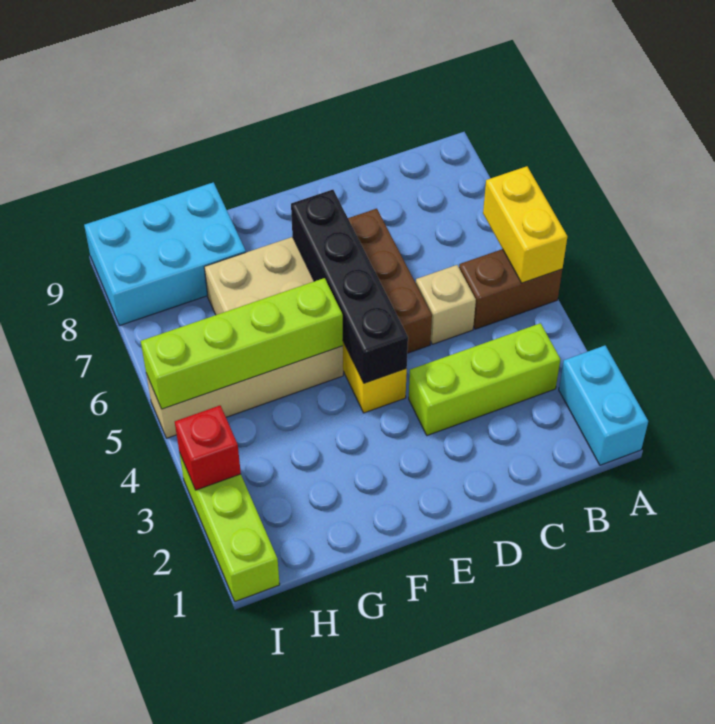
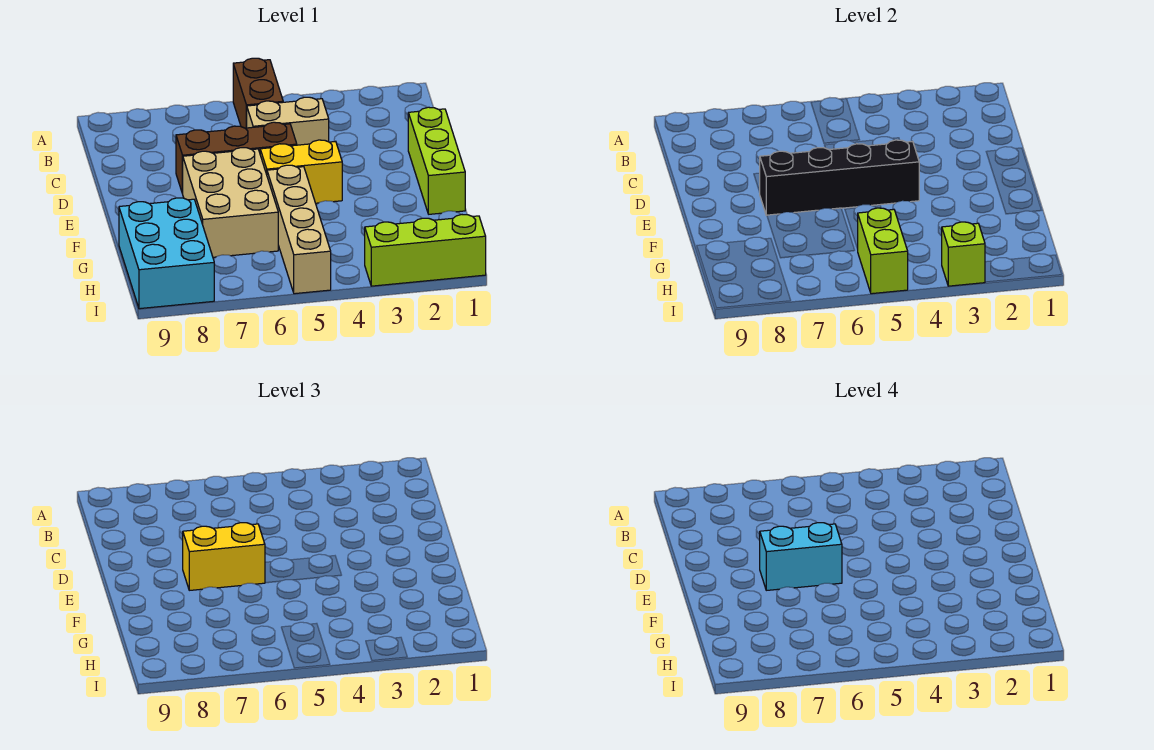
cyan brick A1:A2 level 1 -> cyan brick E6:E7 level 4
yellow brick A5:A6 level 2 -> yellow brick E6:E7 level 3
lime brick B3:D3 level 1 -> lime brick D1:F1 level 1
tan brick C5 level 1 -> tan brick C4:C5 level 1
lime brick F5:I5 level 2 -> lime brick H5:I5 level 2
red brick I3 level 2 -> lime brick I3 level 2

